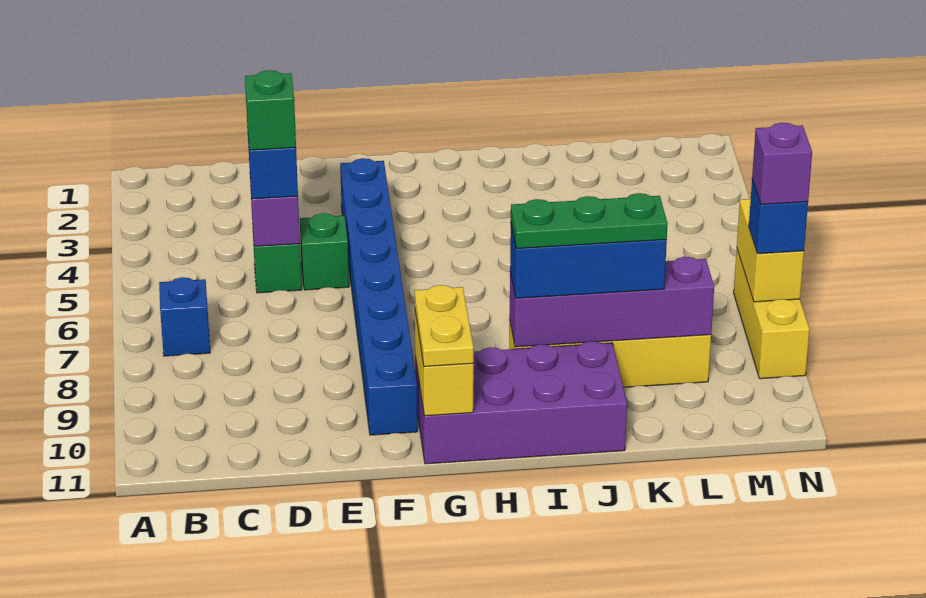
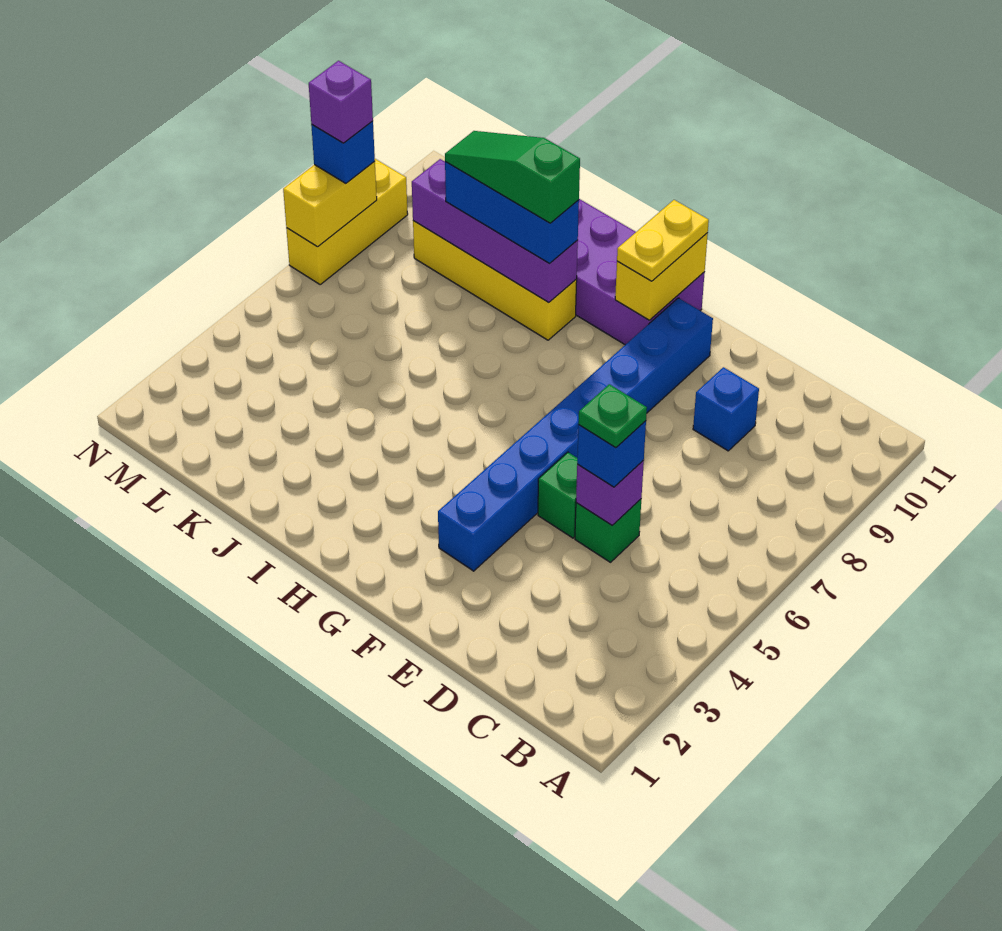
blue brick B7 level 1 -> blue brick D9 level 1
green brick D5 level 4 -> green plate D5 level 4
green plate I9:K9 level 4 -> green slope I9:K9 level 4 top I

